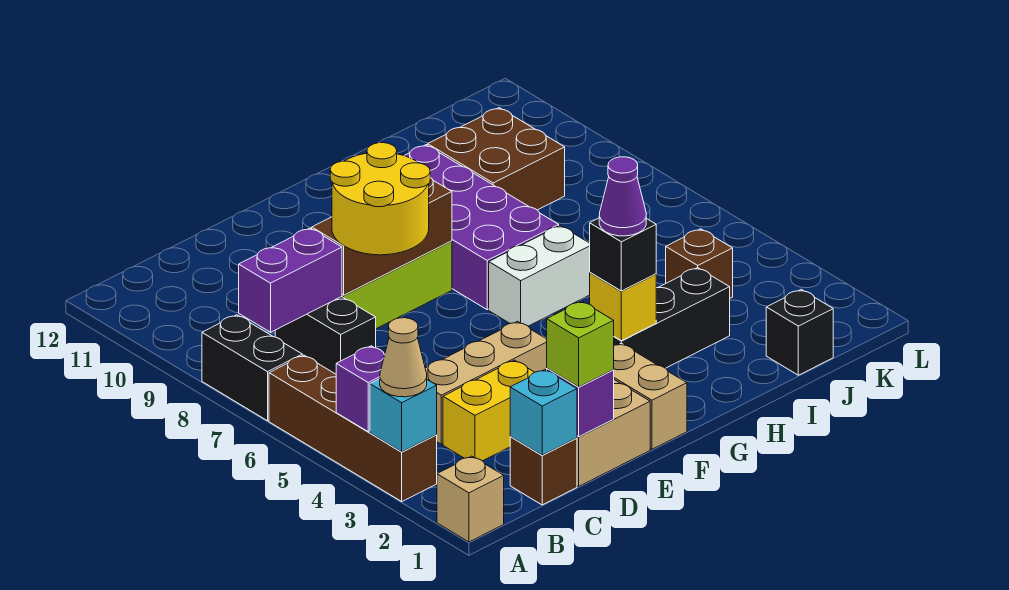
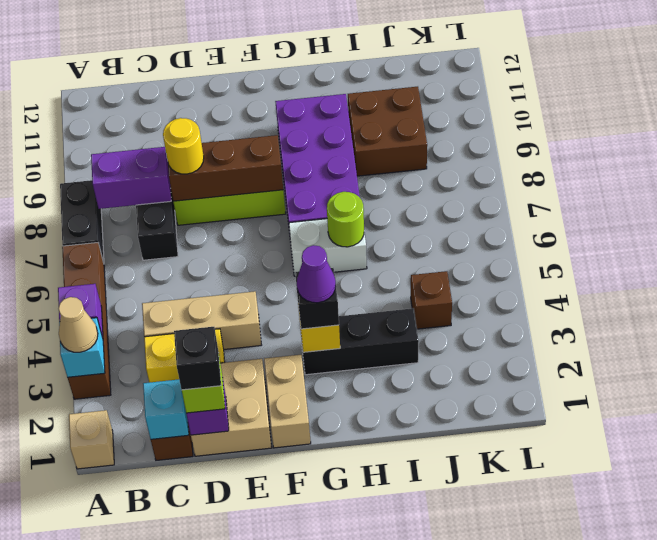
yellow round brick D7:E8 level 3 -> yellow round brick D8 level 3
none -> lime round brick H6 level 2
black brick J1 level 1 -> black brick D1 level 4

